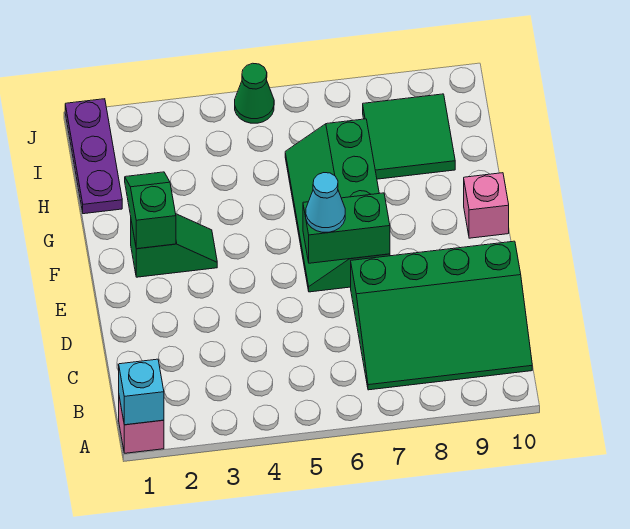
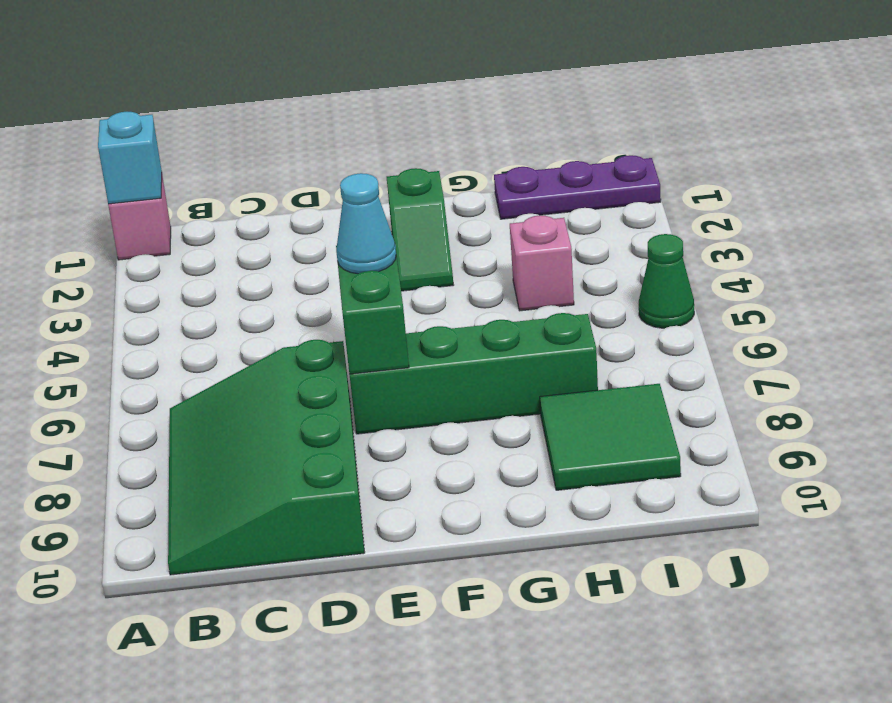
green slope F2:G2 level 2 top F -> none
pink brick F10 level 1 -> pink brick H4 level 1

